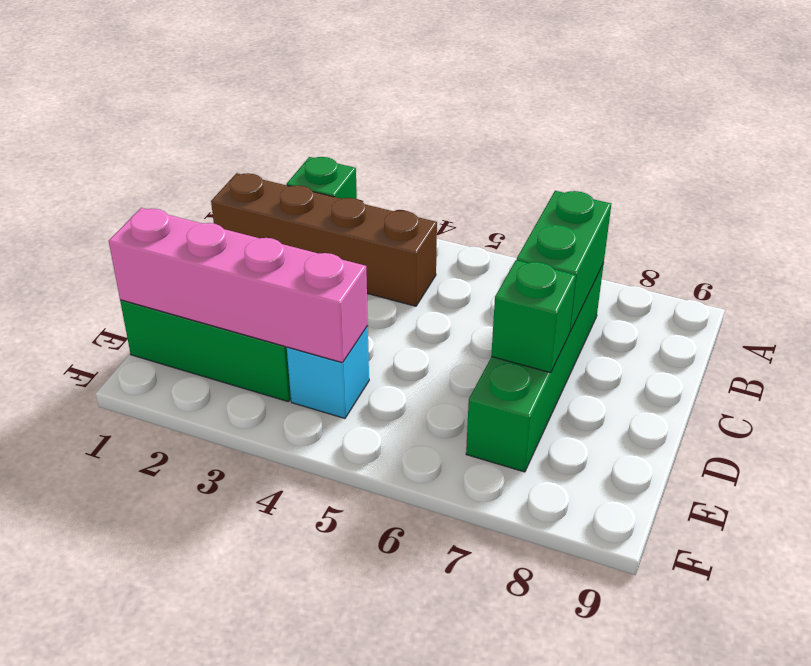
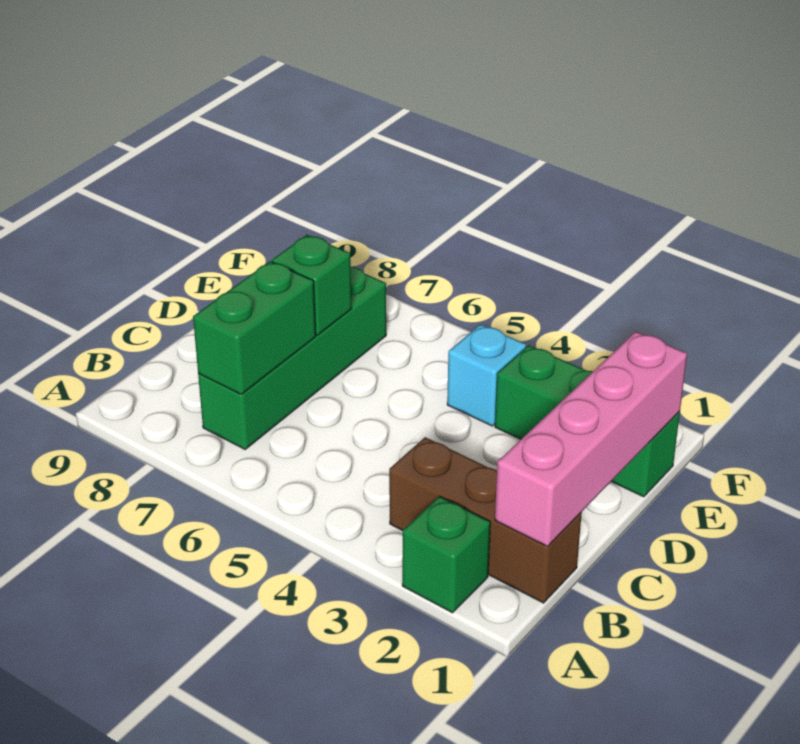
brown brick B1:B4 level 1 -> brown brick B1:B3 level 1
pink brick E1:E4 level 2 -> pink brick B1:E1 level 2

